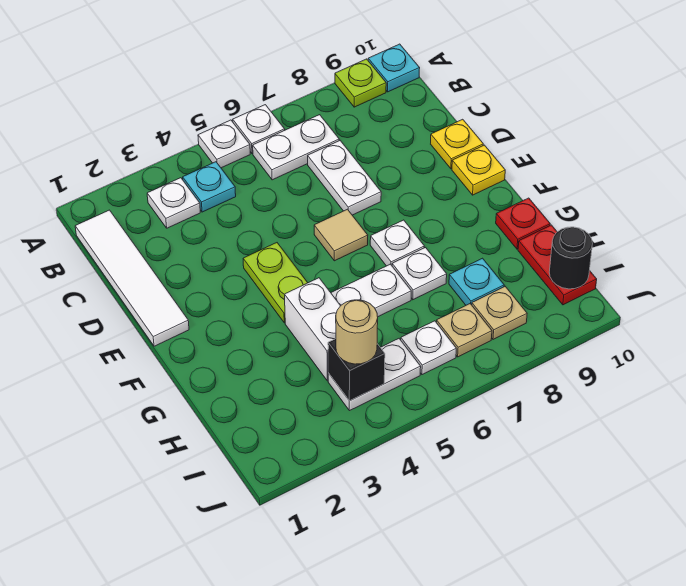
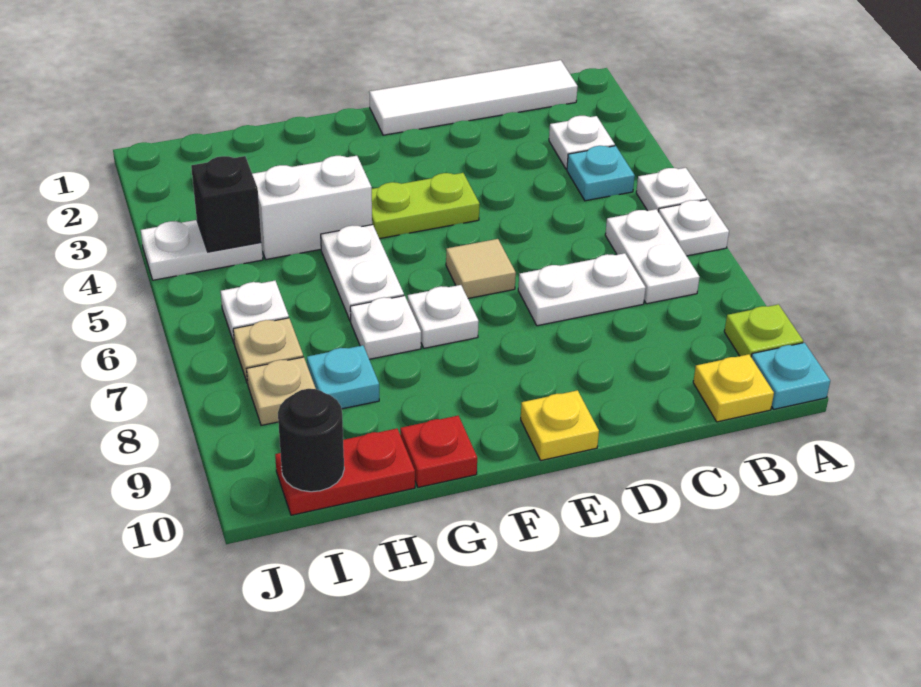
yellow plate D10 level 1 -> yellow plate B10 level 1
white plate I4:I5 level 1 -> white plate I4:J4 level 1
tan round brick I4 level 3 -> none

